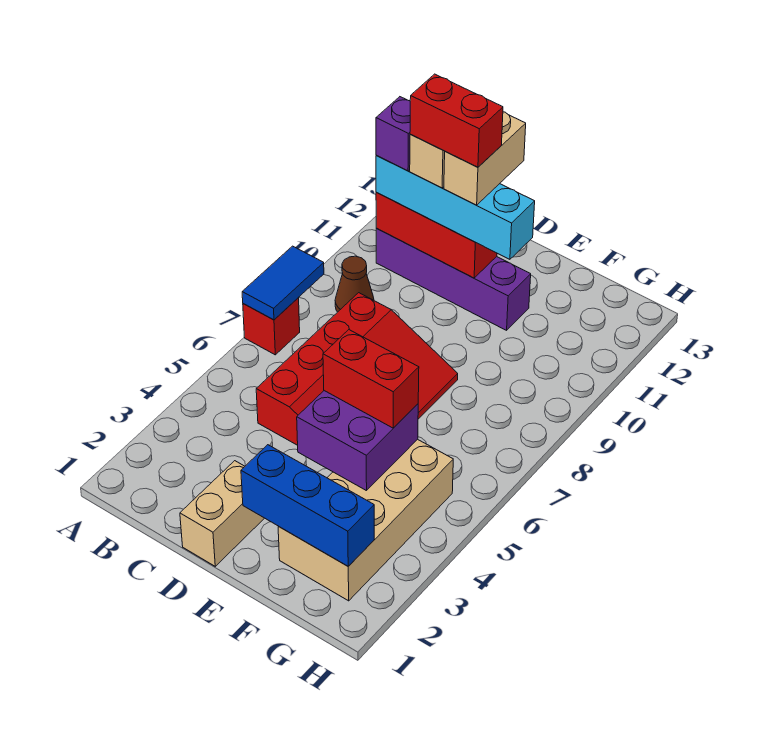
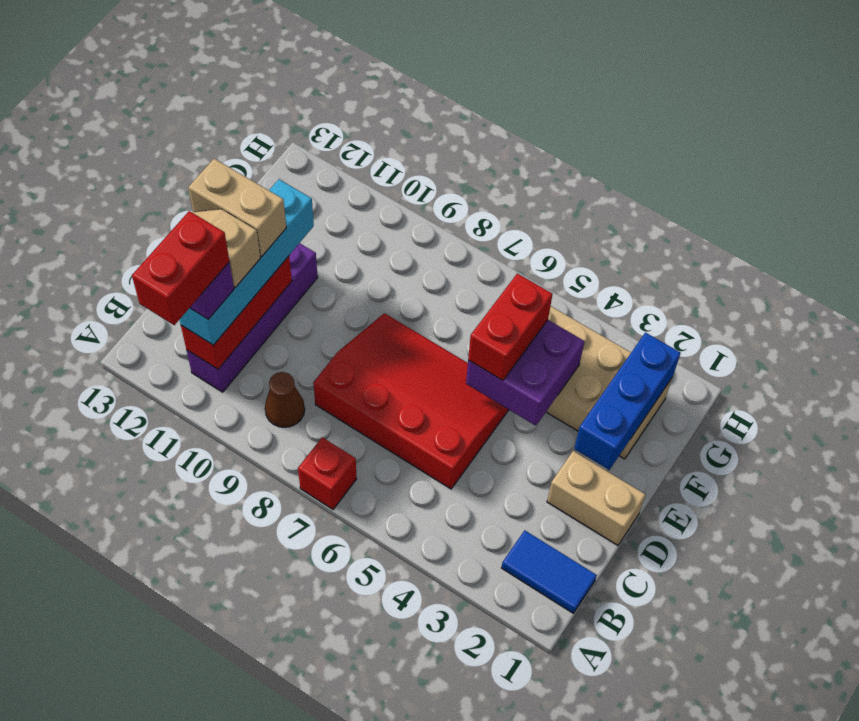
blue tile A7:A8 level 2 -> blue tile B1:B2 level 1
red brick C11:D11 level 5 -> red brick A11:B11 level 5

